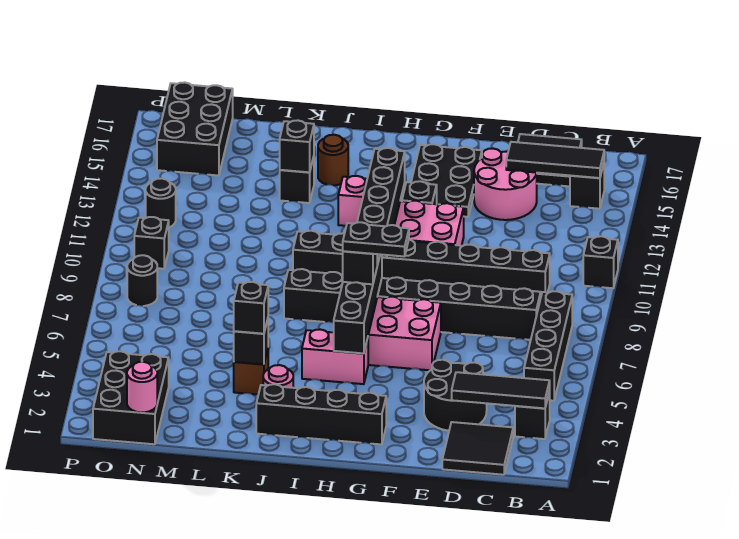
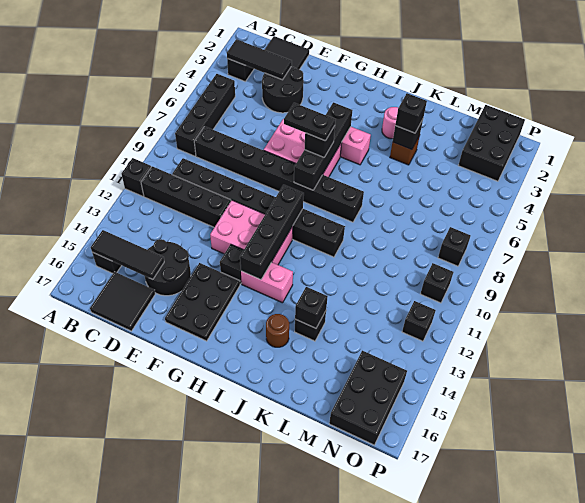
pink round brick D14:E15 level 1 -> black round brick D14:E15 level 1
black brick G2:J2 level 1 -> black brick B11:E11 level 1
pink round brick N1 level 2 -> none
black round brick O8 level 1 -> black brick O8 level 1
black round brick O12 level 1 -> black brick O12 level 1

